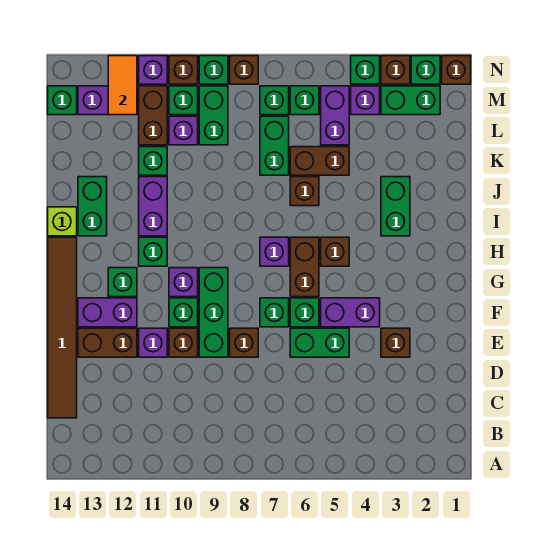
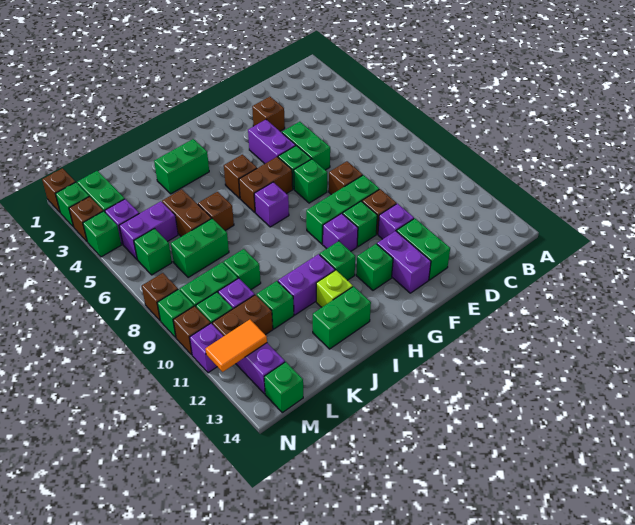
brown tile C14:H14 level 1 -> none
brown brick E12:E13 level 1 -> green brick E12:E13 level 1
lime brick I14 level 1 -> lime brick I12 level 1
green brick M7 level 1 -> green brick K9 level 1

